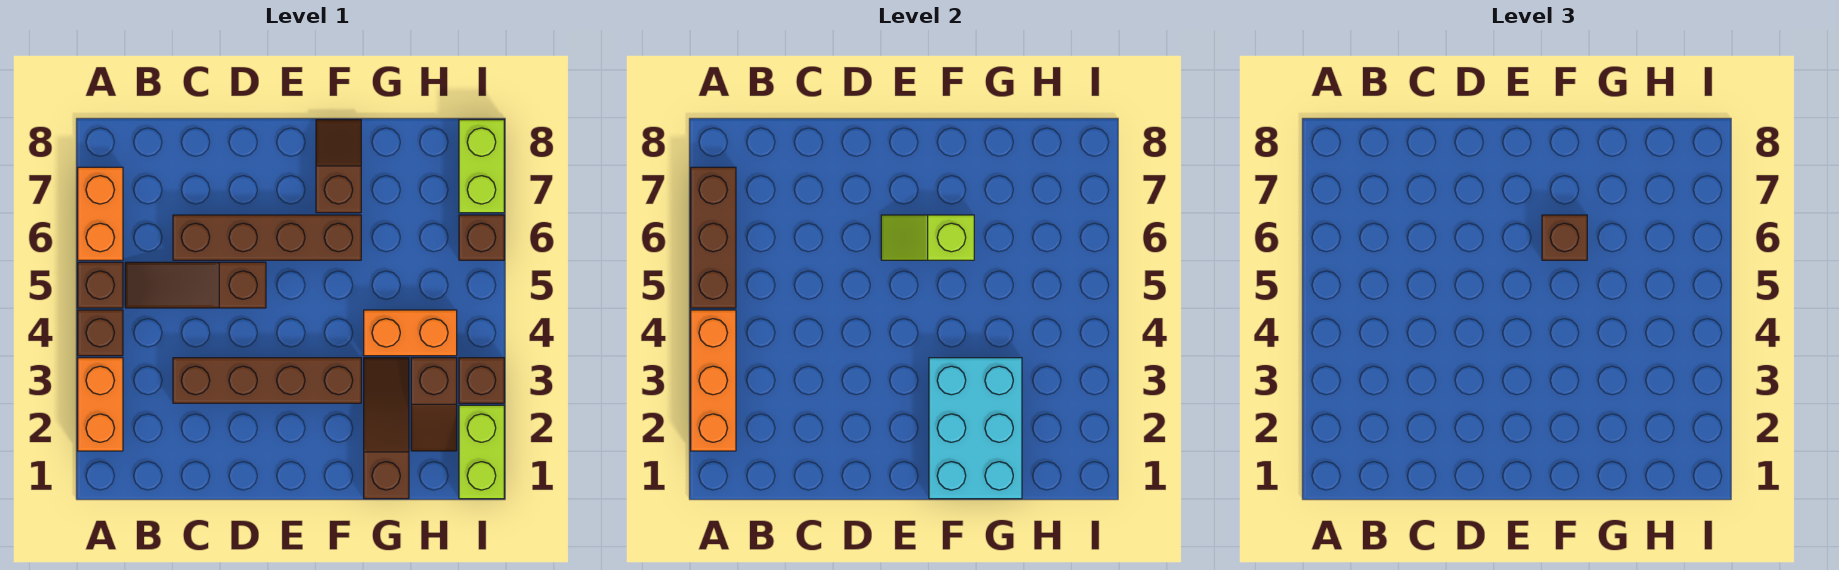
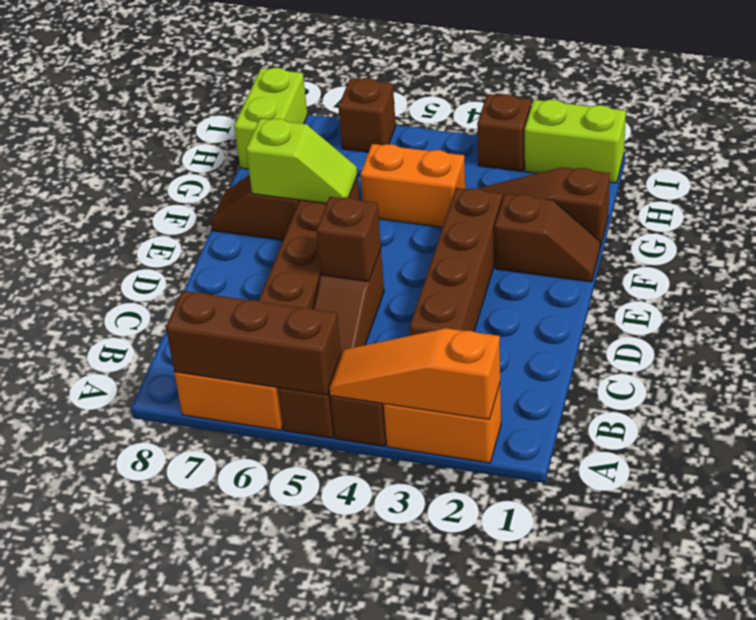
orange brick A2:A4 level 2 -> orange slope A2:A4 level 2 top 2
lime slope E6:F6 level 2 top F -> lime slope F6:F7 level 2 top 7
cyan brick F1:G3 level 2 -> none
brown brick F6 level 3 -> brown brick D5 level 2
orange brick G4:H4 level 1 -> orange brick G4:G5 level 1
brown slope H2:H3 level 1 top 3 -> brown slope F1:F2 level 1 top 2
lime brick I7:I8 level 1 -> lime brick H8:I8 level 1

